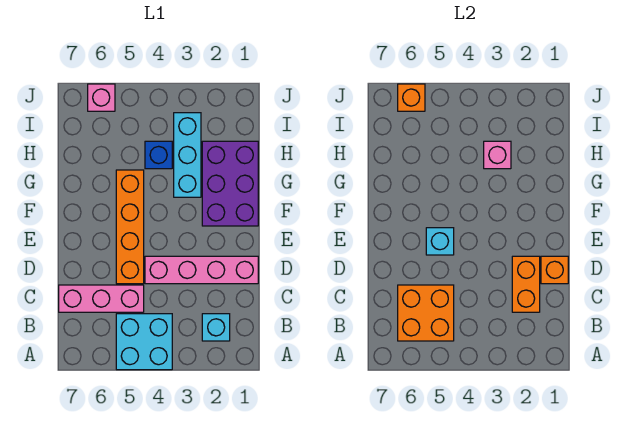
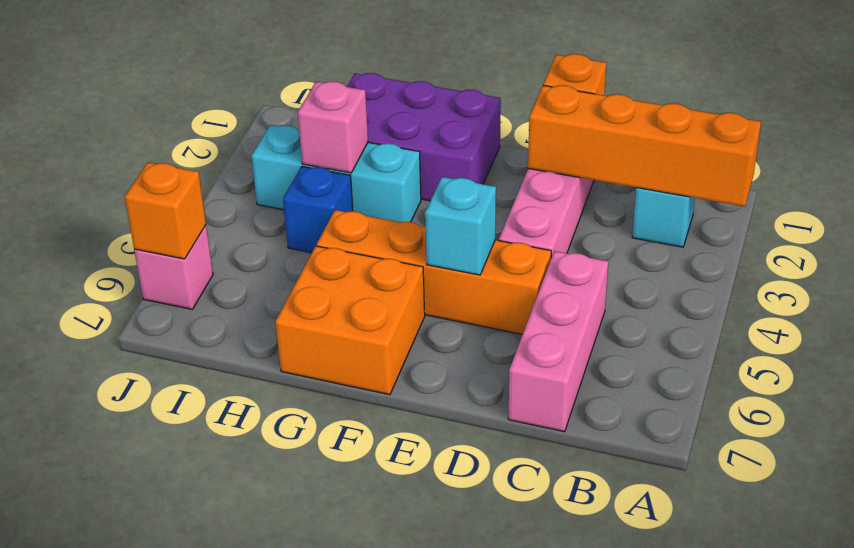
cyan brick A4:B5 level 1 -> none
orange brick B5:C6 level 2 -> orange brick F6:G7 level 1
orange brick C2:D2 level 2 -> orange brick A2:D2 level 2

